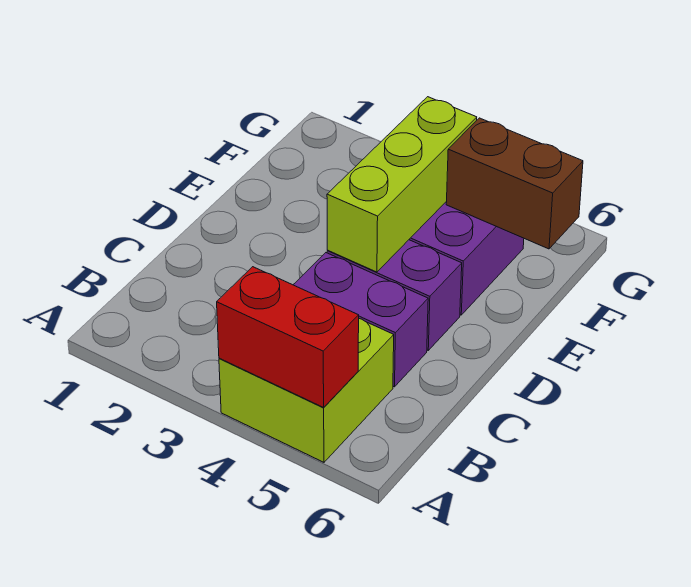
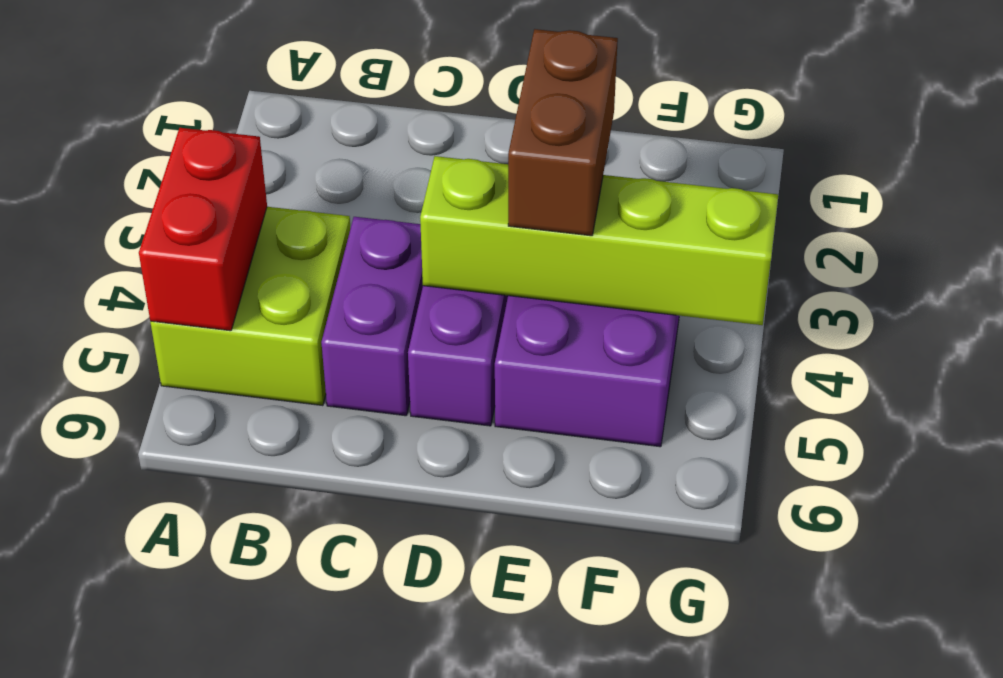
lime brick D4:F4 level 2 -> lime brick D4:G4 level 2
brown brick F5:F6 level 2 -> brown brick E3:E4 level 3

